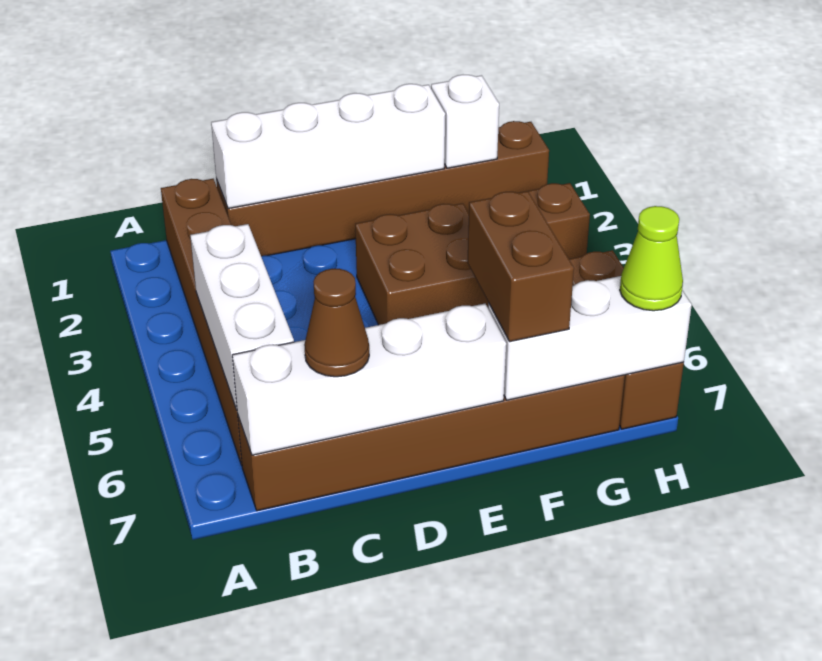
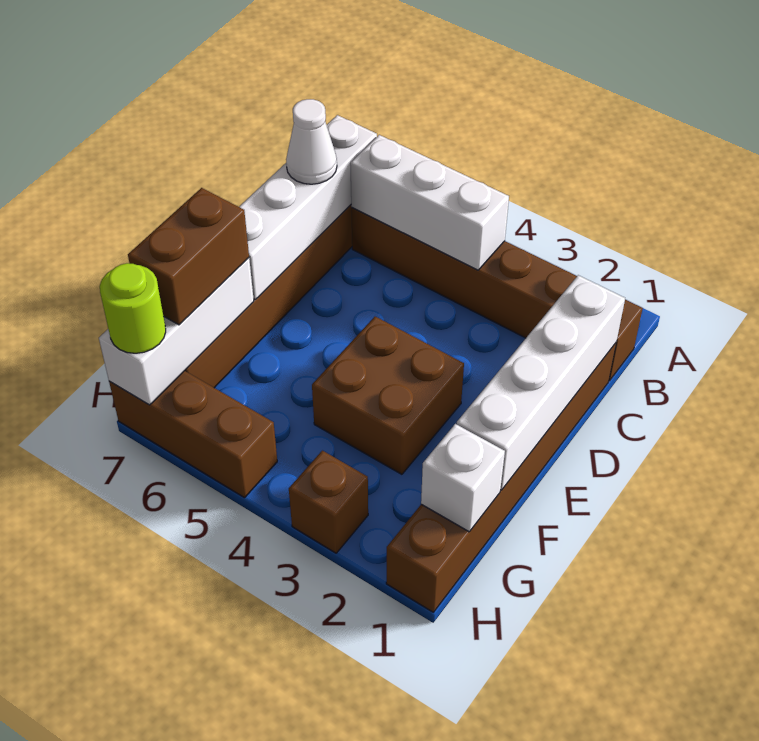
brown cone C7 level 3 -> white cone C7 level 3
brown brick F6:F7 level 3 -> brown brick F7:G7 level 3
lime cone H7 level 3 -> lime round brick H7 level 3

